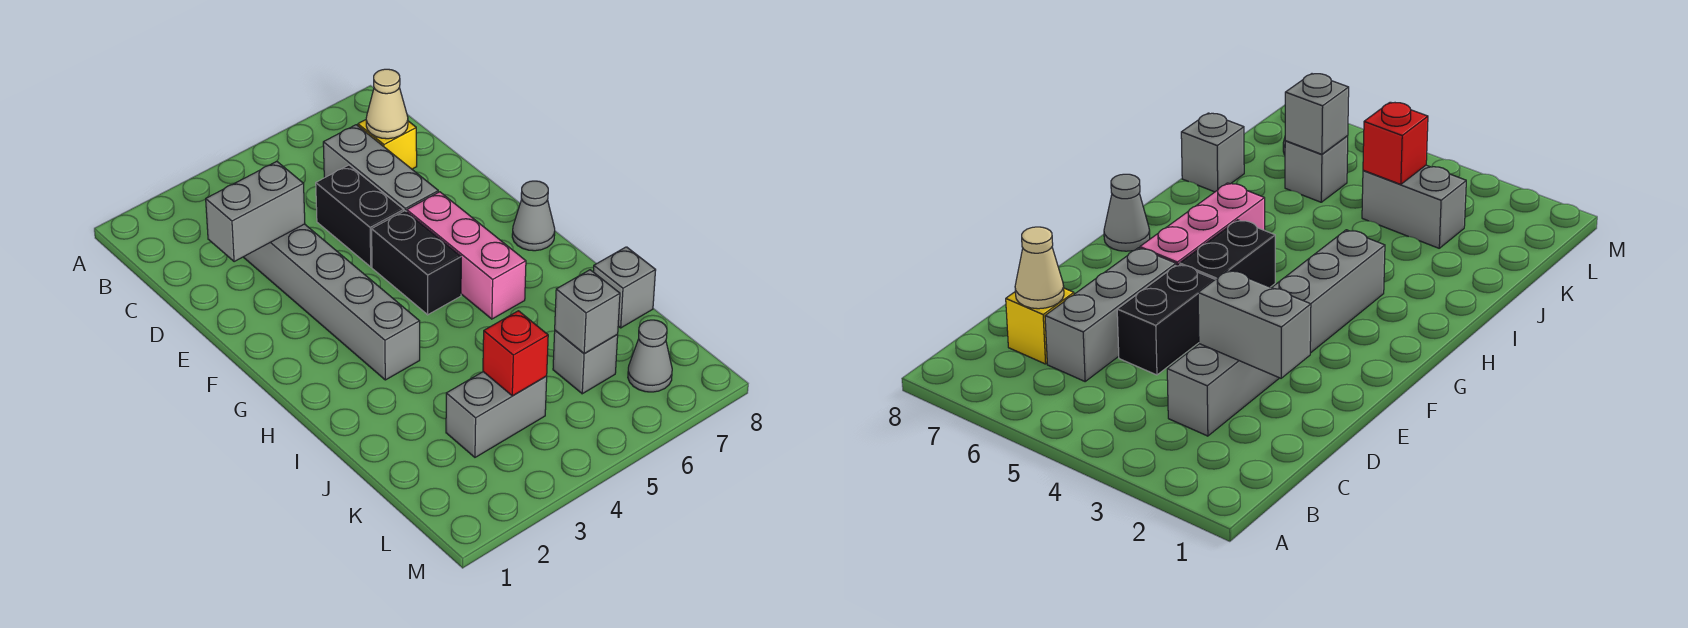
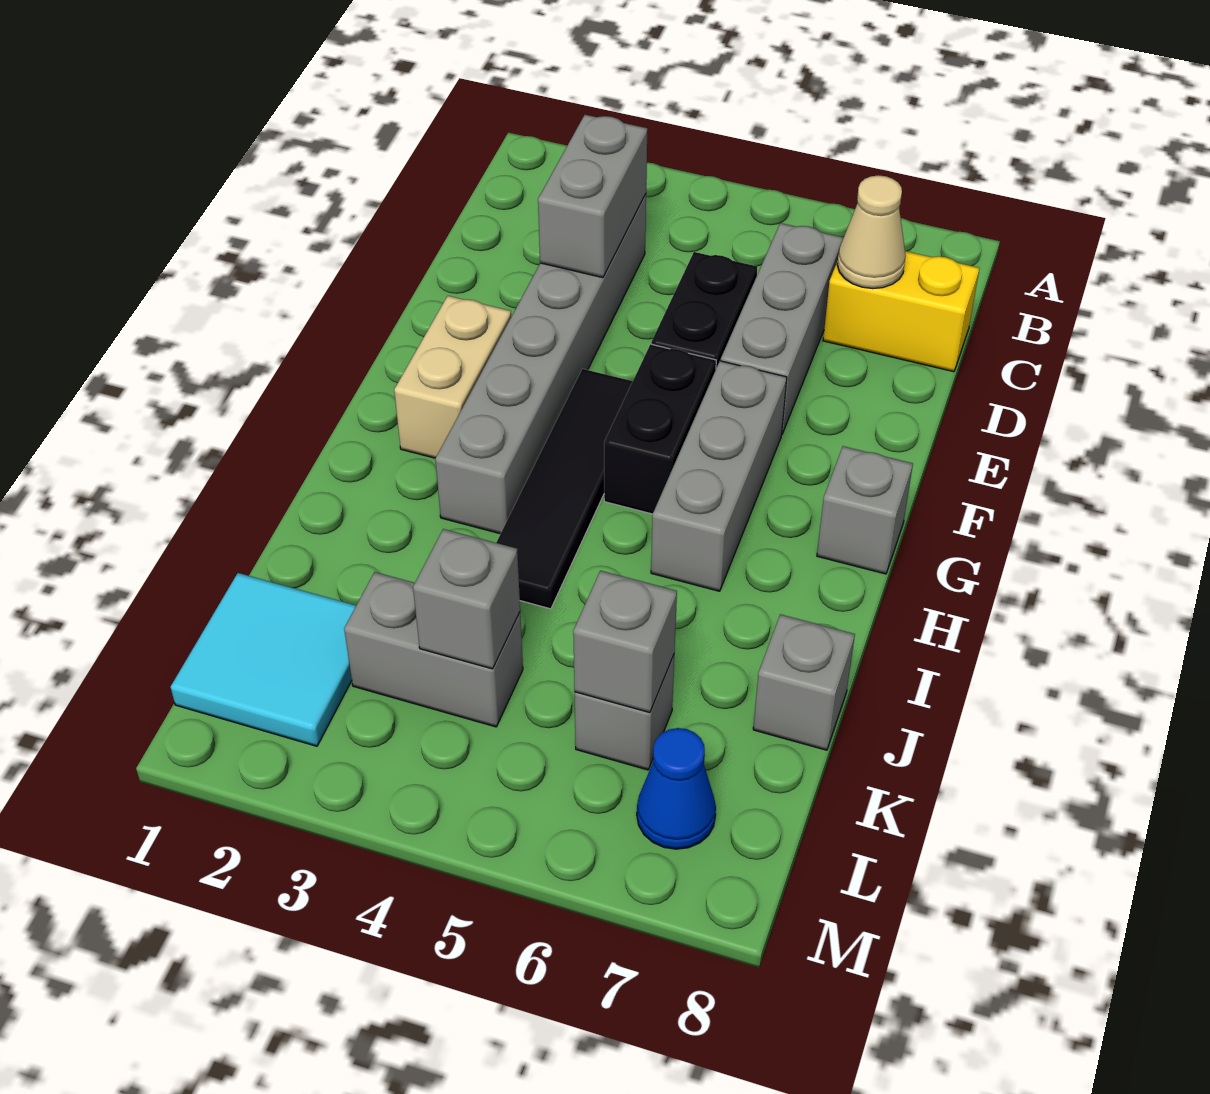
yellow brick C7 level 1 -> yellow brick C7:C8 level 1
grey brick D2:D3 level 2 -> grey brick C3:D3 level 2
none -> tan brick F2:G2 level 1
none -> black tile F4:I4 level 1
pink brick F6:H6 level 1 -> grey brick F6:H6 level 1
grey cone G8 level 1 -> grey brick G8 level 1
none -> cyan tile K1:L2 level 1
red brick K4 level 2 -> grey brick K4 level 2
grey cone L7 level 1 -> blue cone L7 level 1

